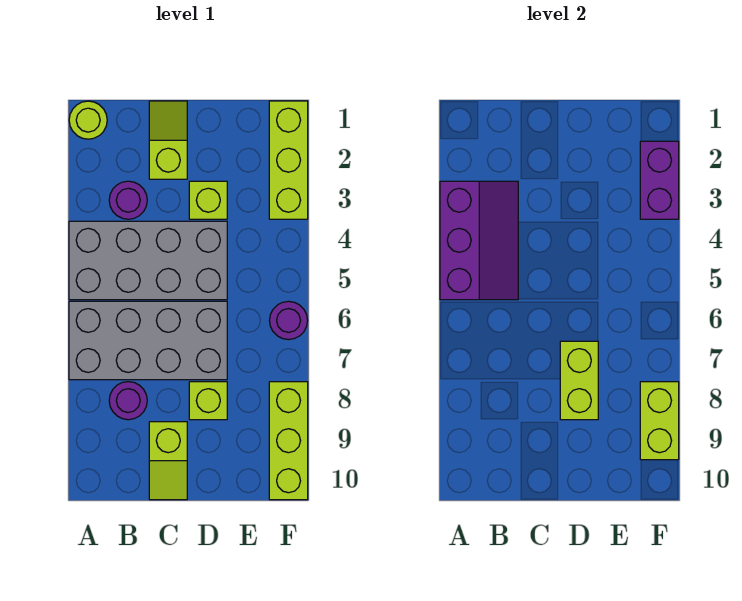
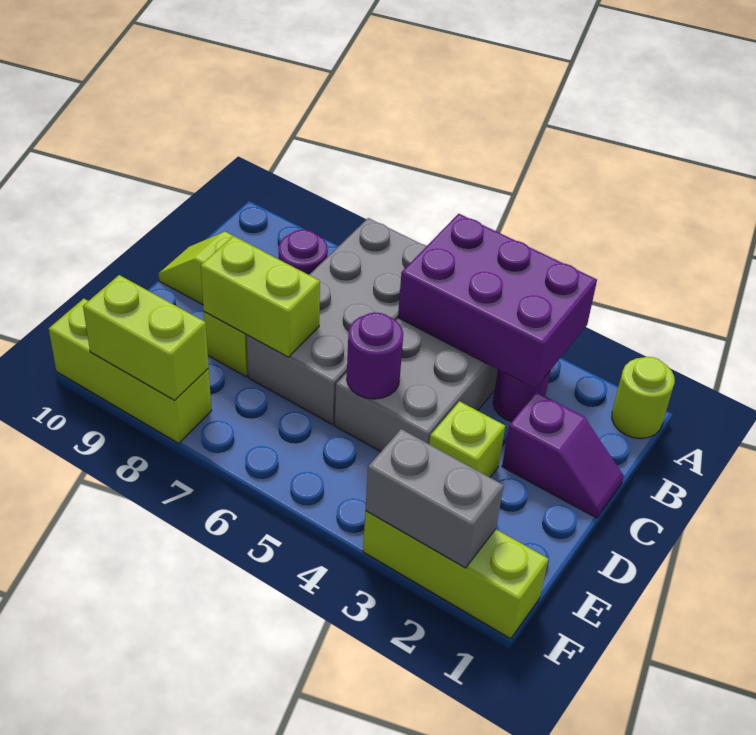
purple slope A3:B5 level 2 top A -> purple brick A3:B5 level 2
lime slope C1:C2 level 1 top 2 -> purple slope C1:C2 level 1 top 2
purple brick F2:F3 level 2 -> grey brick F2:F3 level 2
purple round brick F6 level 1 -> purple round brick D5 level 2

